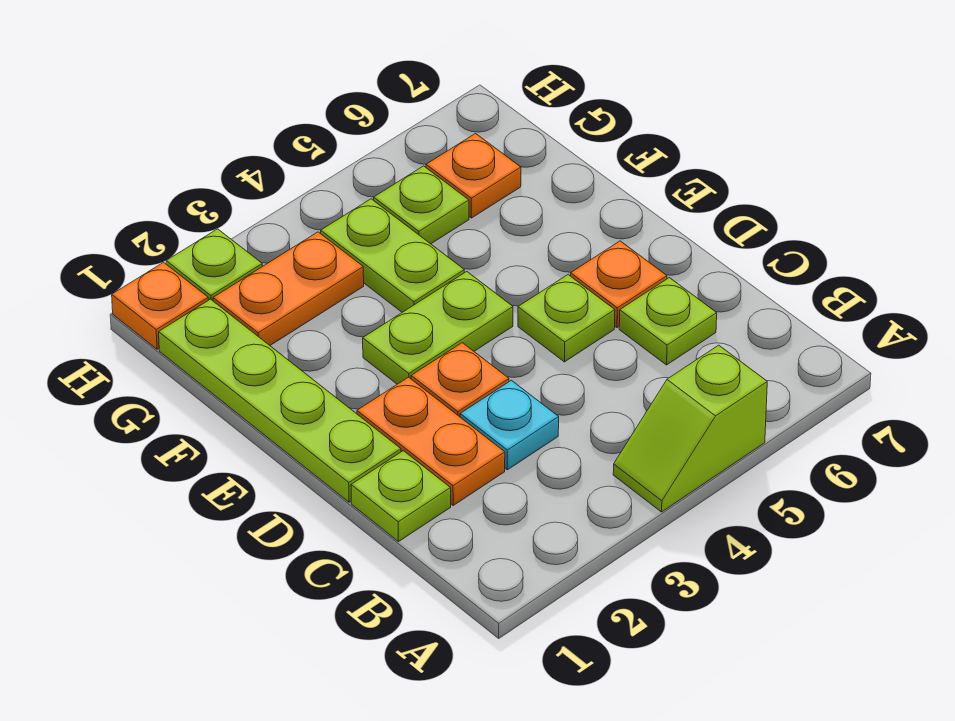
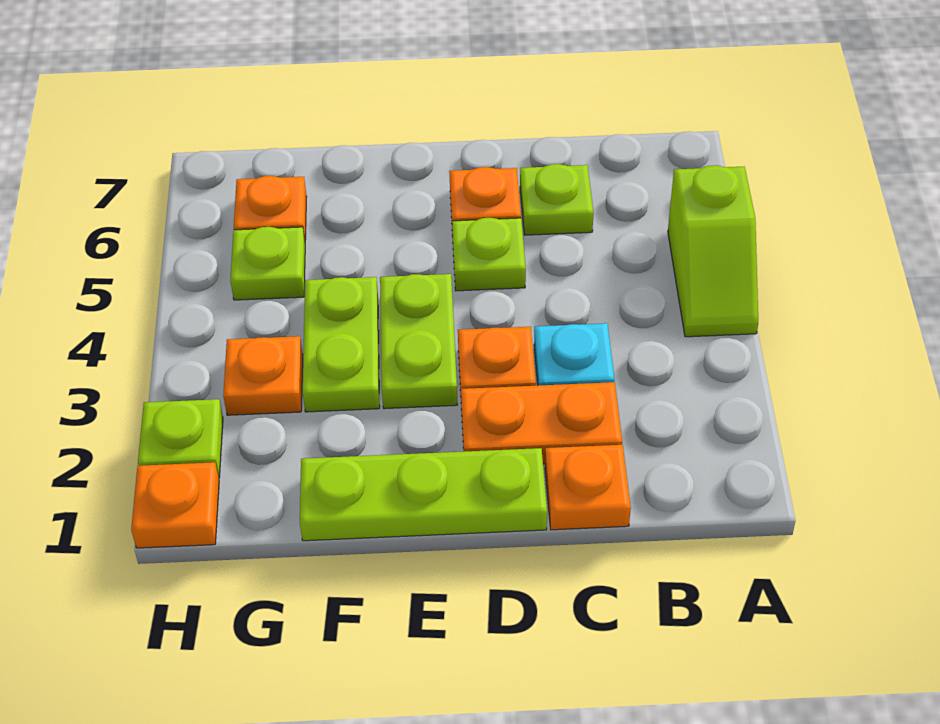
lime plate C1 level 1 -> orange plate C1 level 1
lime plate D1:G1 level 1 -> lime plate D1:F1 level 1
lime plate F4:G4 level 1 -> lime plate F3:F4 level 1
orange plate G2:G3 level 1 -> orange plate G3 level 1

